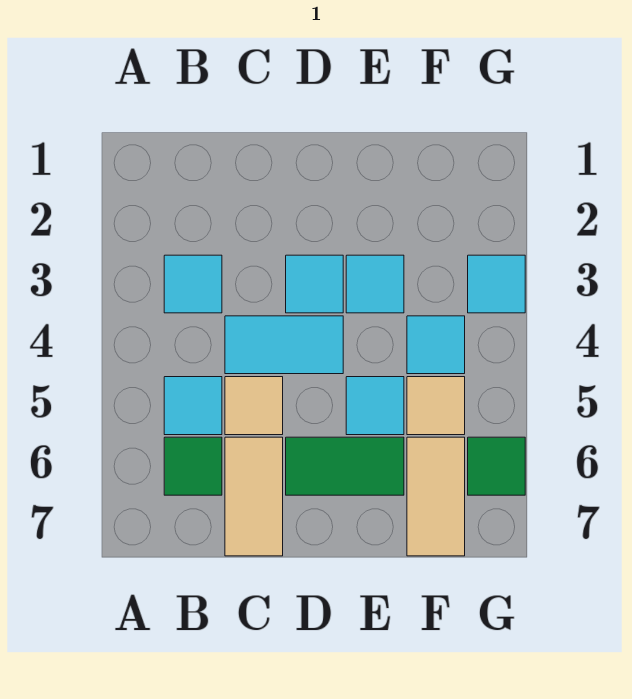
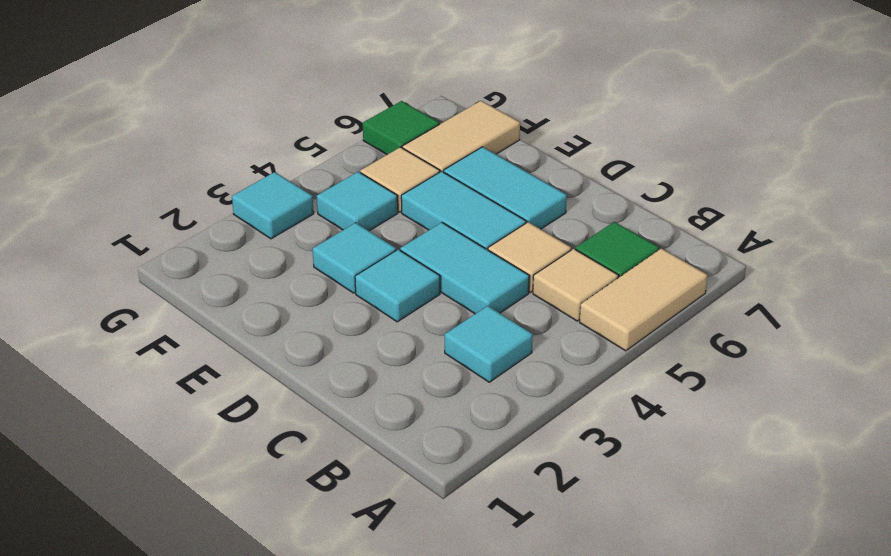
cyan tile B5 level 1 -> tan tile B5 level 1
tan tile C6:C7 level 1 -> tan tile A5:A6 level 1
green tile D6:E6 level 1 -> cyan tile D6:E6 level 1
cyan tile E5 level 1 -> cyan tile D5:E5 level 1

